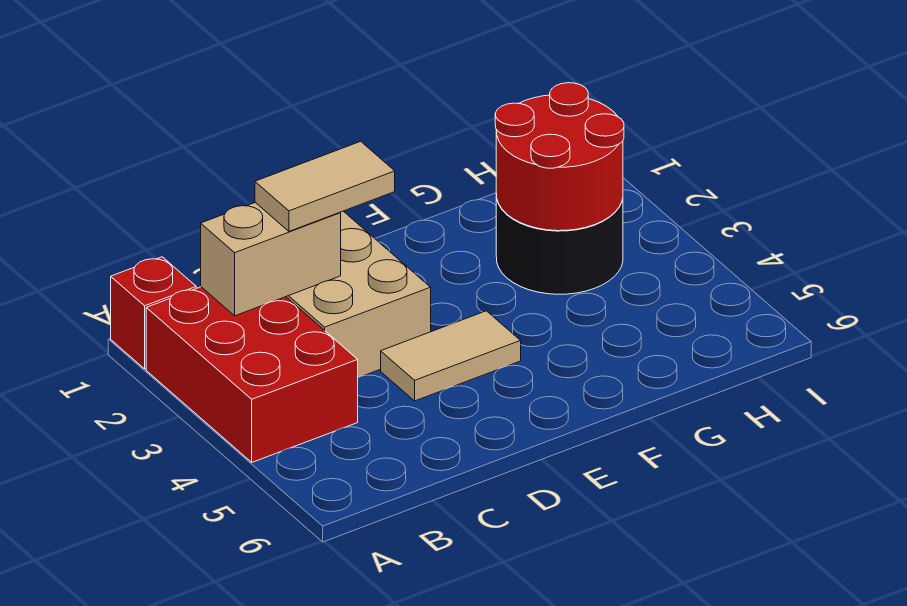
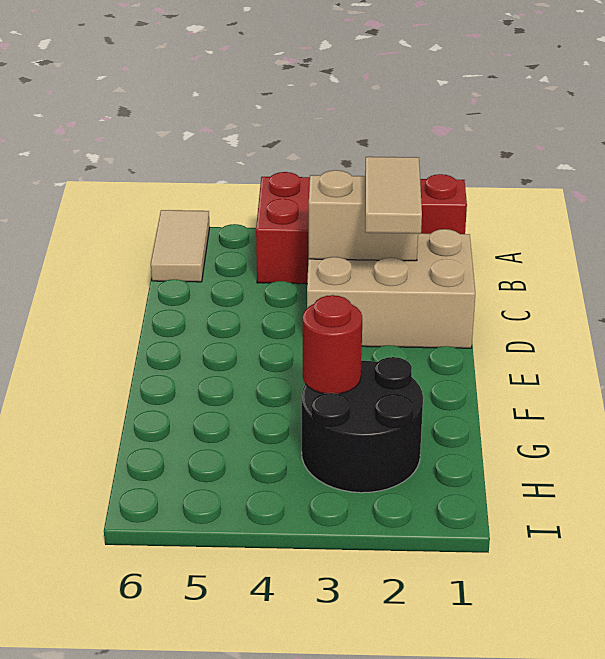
tan brick B2:C2 level 2 -> tan brick C2:C3 level 2
tan tile D4:E4 level 1 -> tan tile A6:B6 level 1
red round brick G2:H3 level 2 -> red round brick G3 level 2

